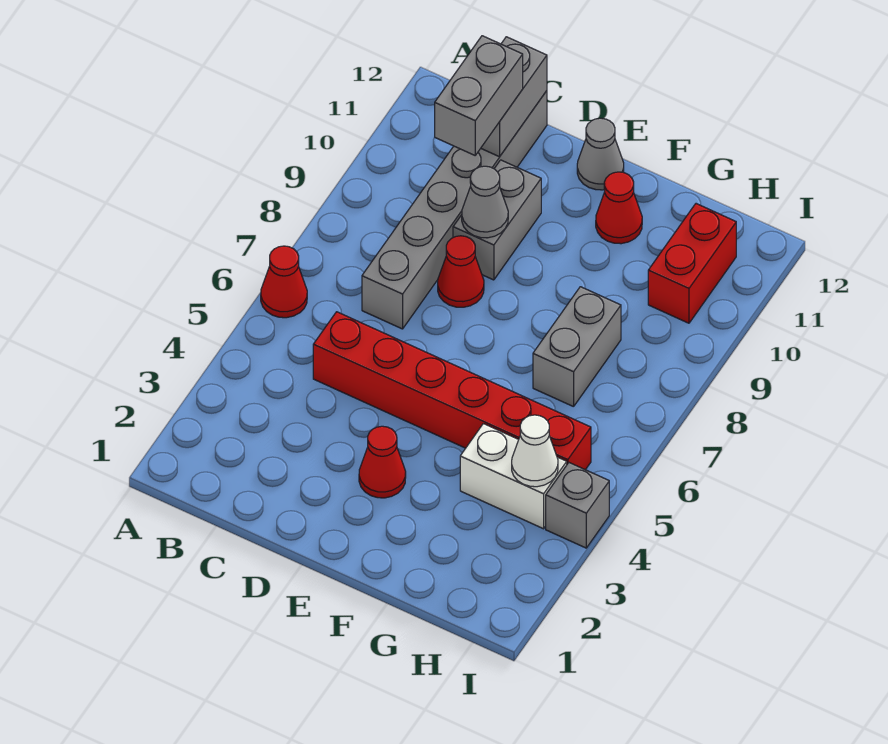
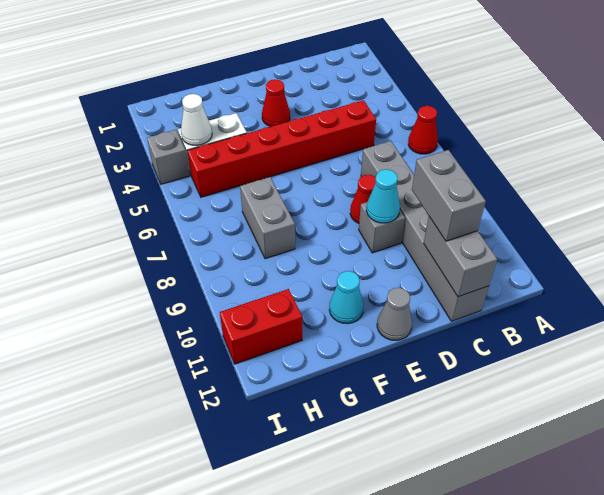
grey brick D9:D10 level 1 -> grey brick D9 level 1
grey cone D9 level 2 -> cyan cone D9 level 2
red cone F11 level 1 -> cyan cone F11 level 1
red brick H10:H11 level 1 -> red brick H11:I11 level 1

